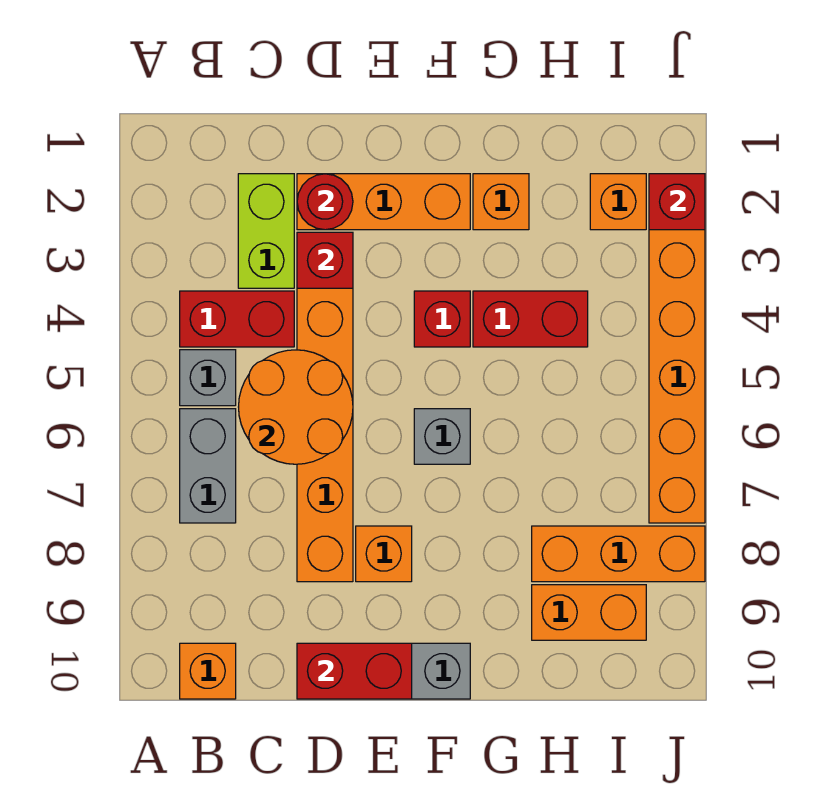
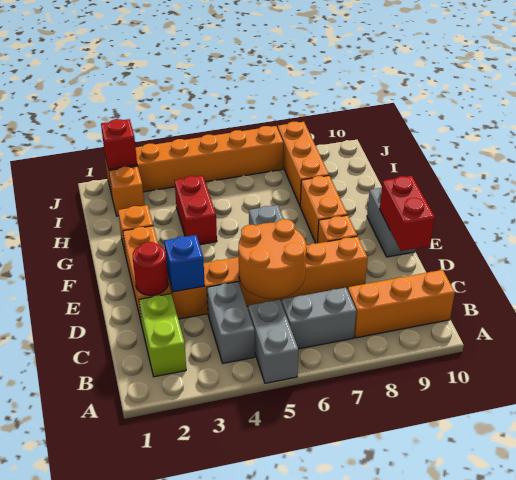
red brick B4:C4 level 1 -> grey brick B4:C4 level 1
grey brick B5 level 1 -> grey brick A5:B5 level 1
orange brick B10 level 1 -> orange brick B8:B10 level 1
lime brick C2:C3 level 1 -> lime brick B2:C2 level 1
red brick D3 level 2 -> blue brick D3 level 2
red brick F4 level 1 -> none
orange brick H9:I9 level 1 -> orange brick F8:G8 level 1

